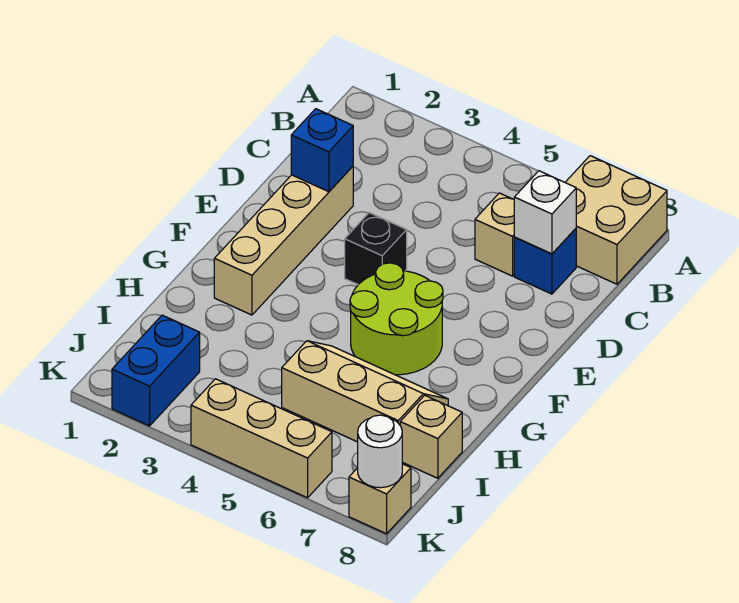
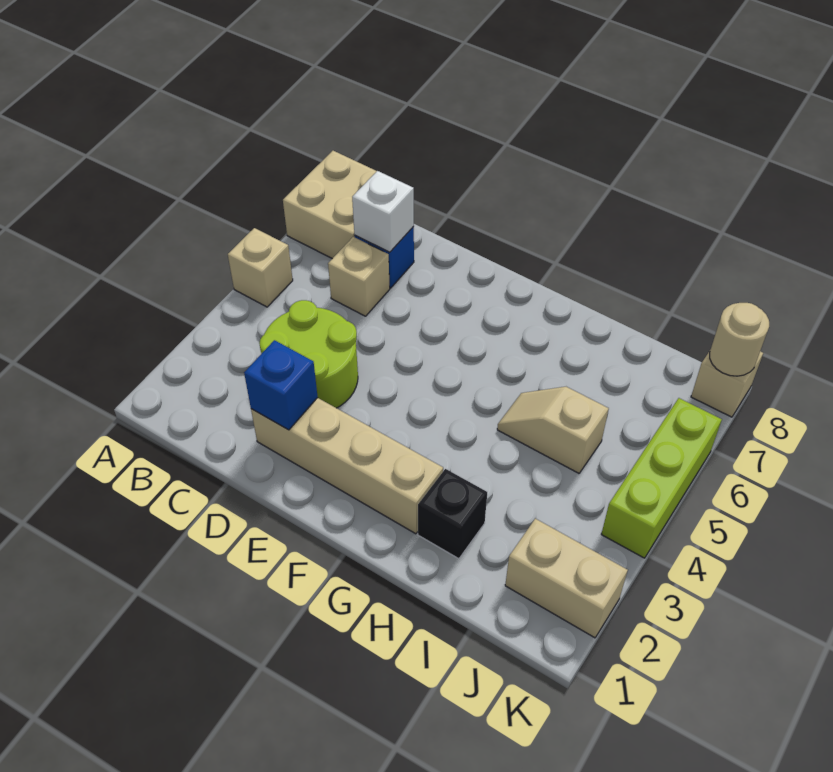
black brick E4 level 1 -> black brick H2 level 1
lime round brick F5:G6 level 1 -> lime round brick C3:D4 level 1
tan slope H5:I7 level 1 top I -> tan slope H5:I5 level 1 top I
tan brick I8 level 1 -> tan brick A5 level 1
blue brick J2:K2 level 1 -> tan brick J2:K2 level 1
tan brick K4:K6 level 1 -> lime brick K4:K6 level 1
white round brick K8 level 2 -> tan round brick K8 level 2

